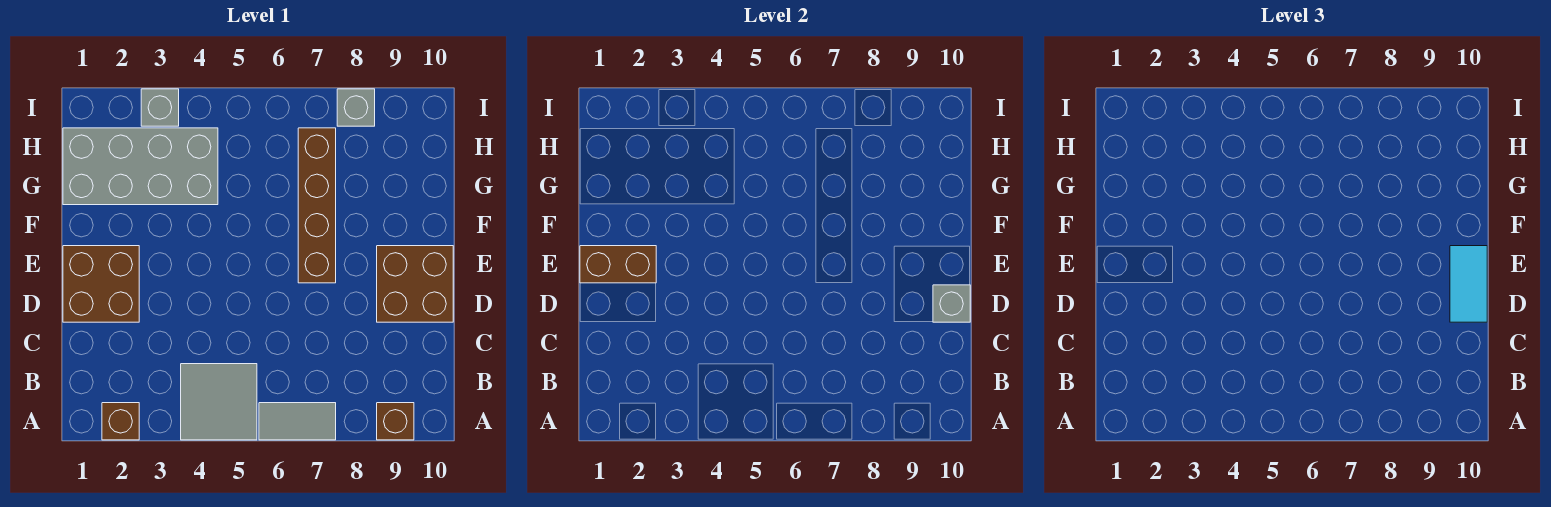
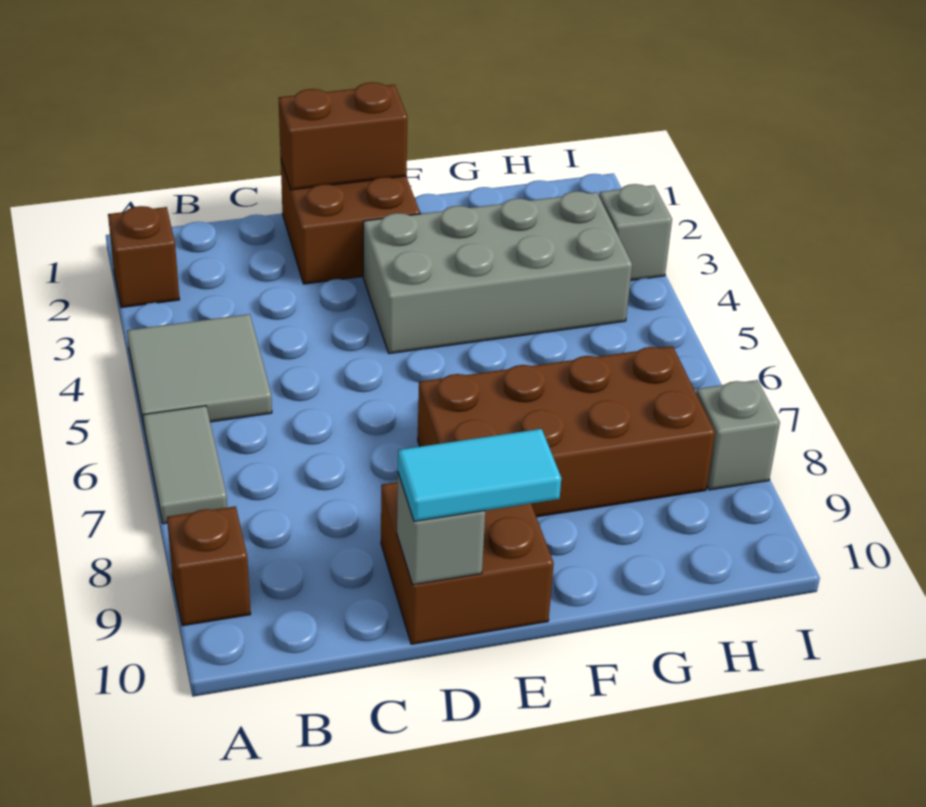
brown brick E1:E2 level 2 -> brown brick D1:E1 level 2
brown brick E7:H7 level 1 -> brown brick E7:H8 level 1
grey brick G1:H4 level 1 -> grey brick E3:H4 level 1

